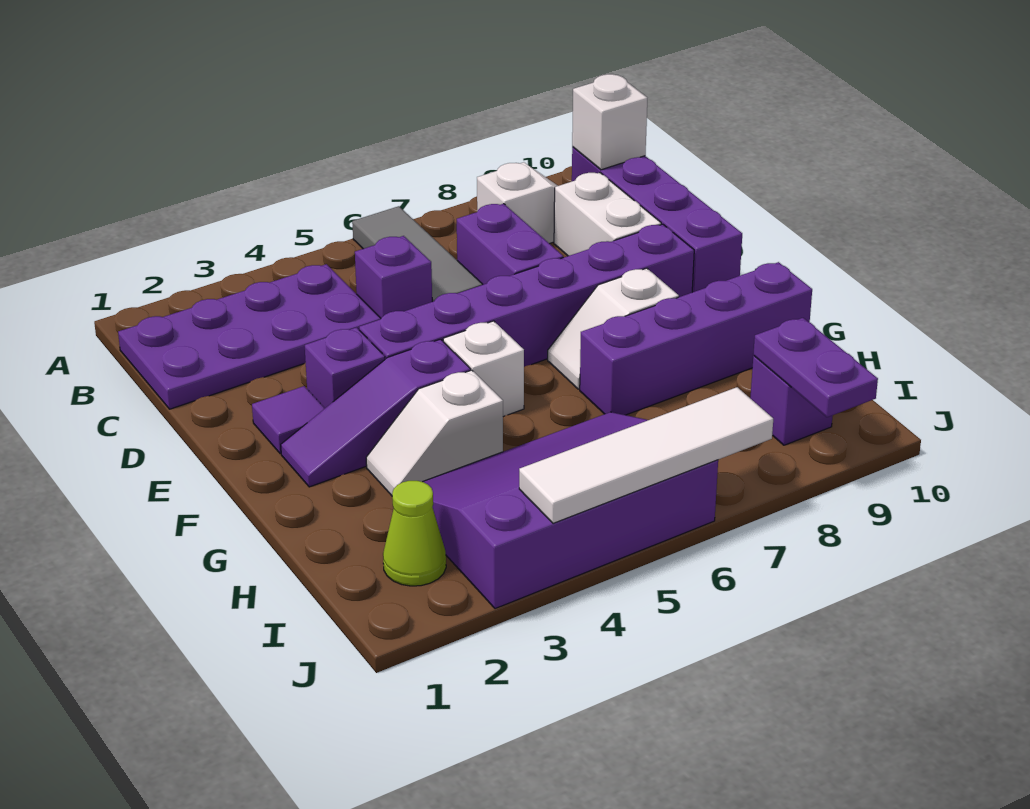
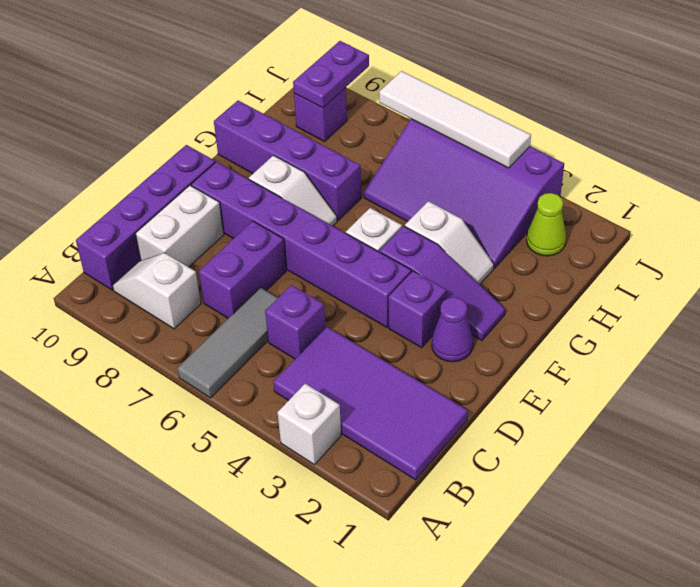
purple plate B1:C4 level 1 -> purple tile B1:C4 level 1
white brick B10 level 2 -> white brick A3 level 1
purple tile E2 level 1 -> purple cone E2 level 1

